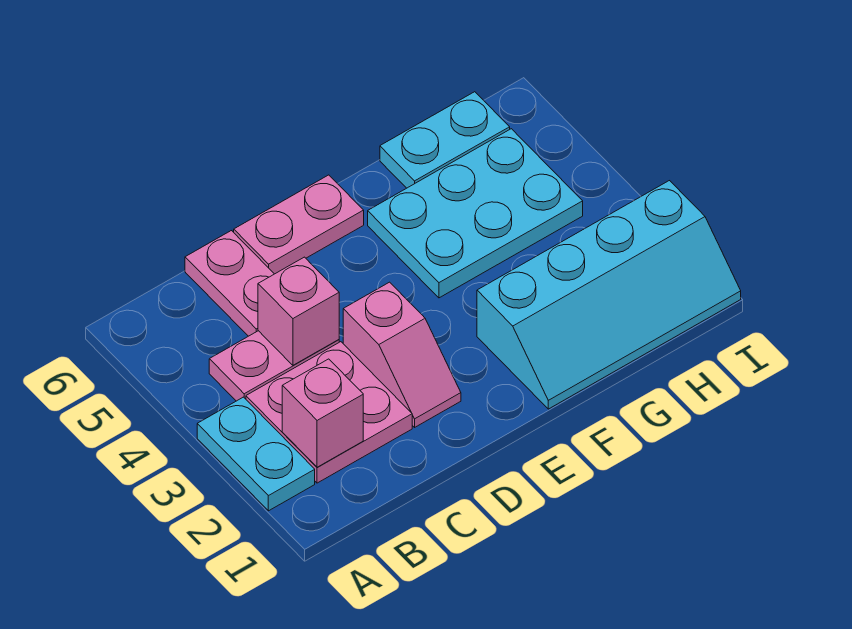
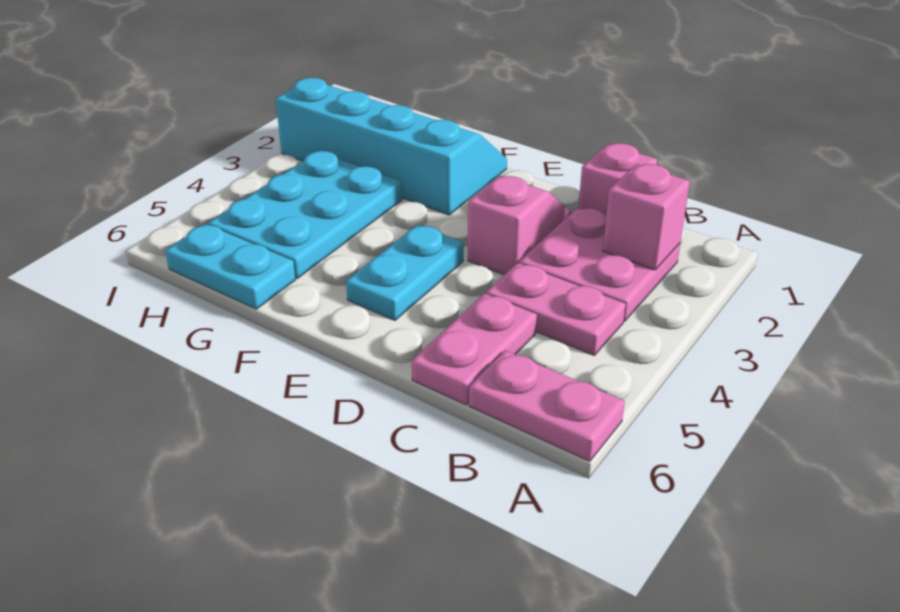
cyan plate A2:A3 level 1 -> cyan plate E4:E5 level 1
pink brick C4 level 2 -> pink brick C1 level 1
pink plate D6:E6 level 1 -> pink plate A6:B6 level 1
cyan plate F4:H5 level 1 -> cyan plate G3:H5 level 1

